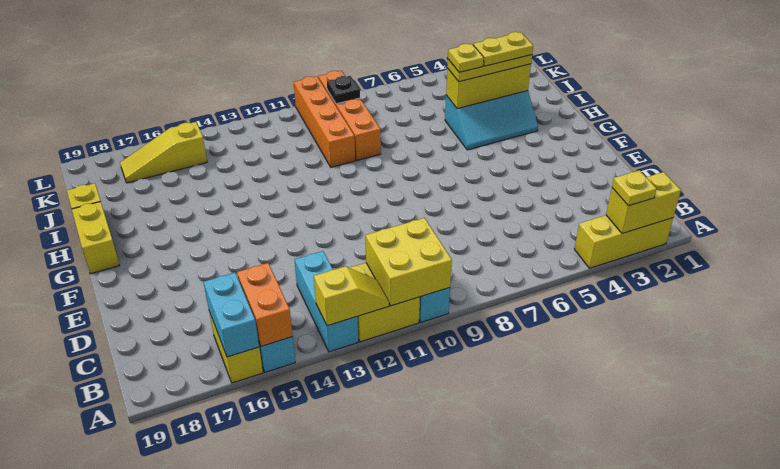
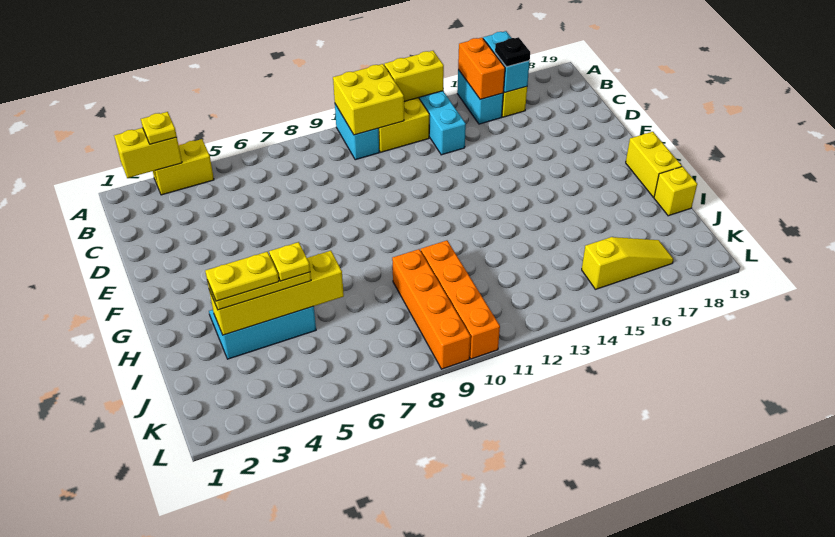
yellow brick A2:A4 level 1 -> yellow brick A3:A4 level 1
yellow slope A12:A13 level 2 top 13 -> yellow brick A12:A13 level 2
yellow brick I3:I5 level 2 -> yellow brick I3:I6 level 2
black plate K9 level 2 -> black plate B16 level 3

